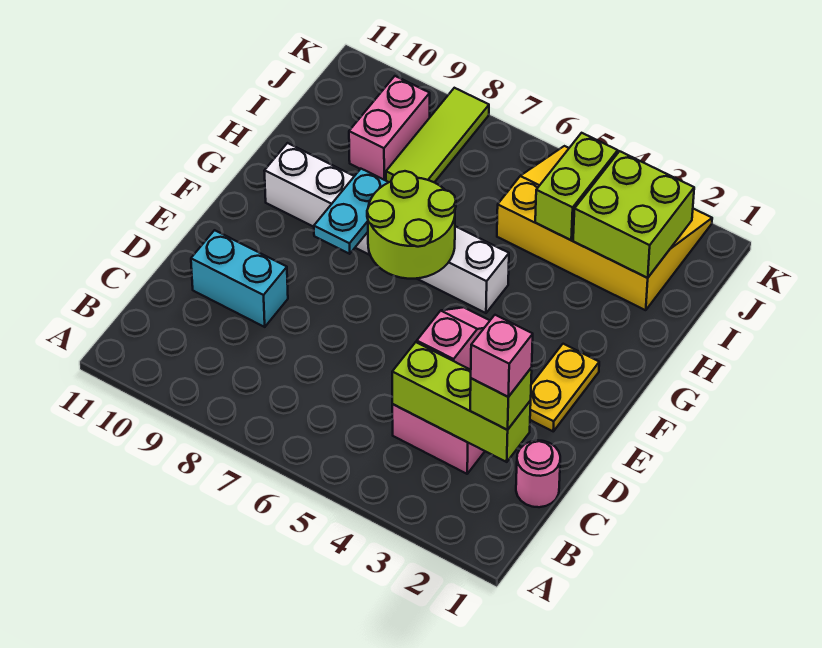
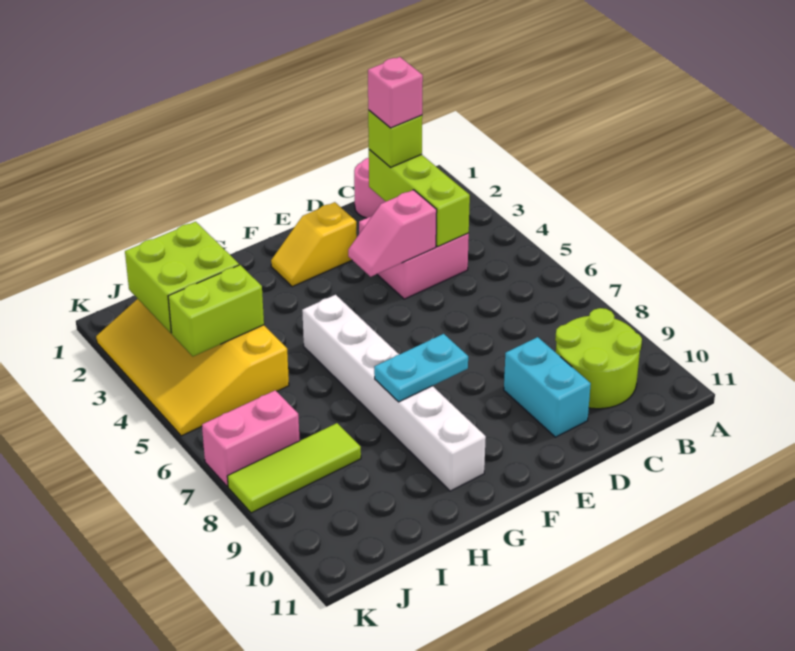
yellow plate E2:F2 level 1 -> yellow slope E2:F2 level 1 top E
lime round brick F6:G7 level 2 -> lime round brick B9:C10 level 1
pink brick I9:J9 level 1 -> pink brick J7:K7 level 1

